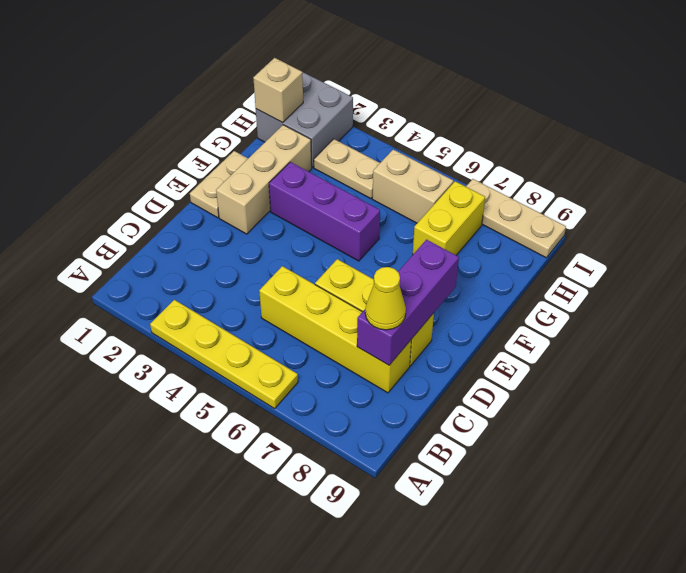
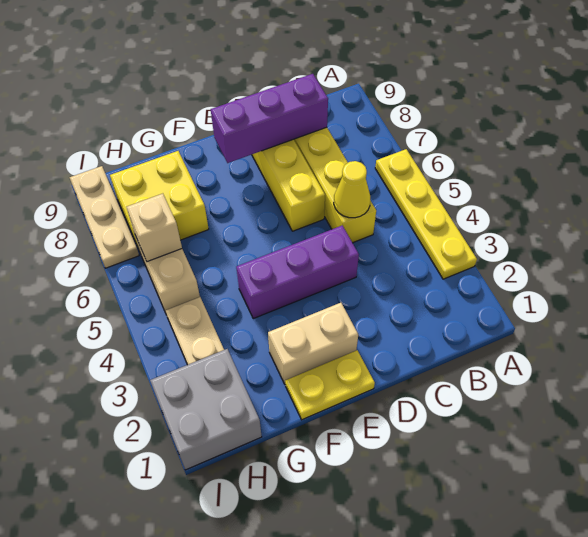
yellow cone C8 level 3 -> yellow cone C5 level 2
tan plate E1:F1 level 1 -> yellow plate E1:F1 level 1
tan brick E2:G2 level 1 -> tan brick E2:F2 level 1
purple brick F3:F5 level 1 -> purple brick D4:F4 level 1
yellow brick G7:H7 level 1 -> yellow brick G7:H8 level 1
tan brick H1 level 2 -> tan brick H6 level 2

